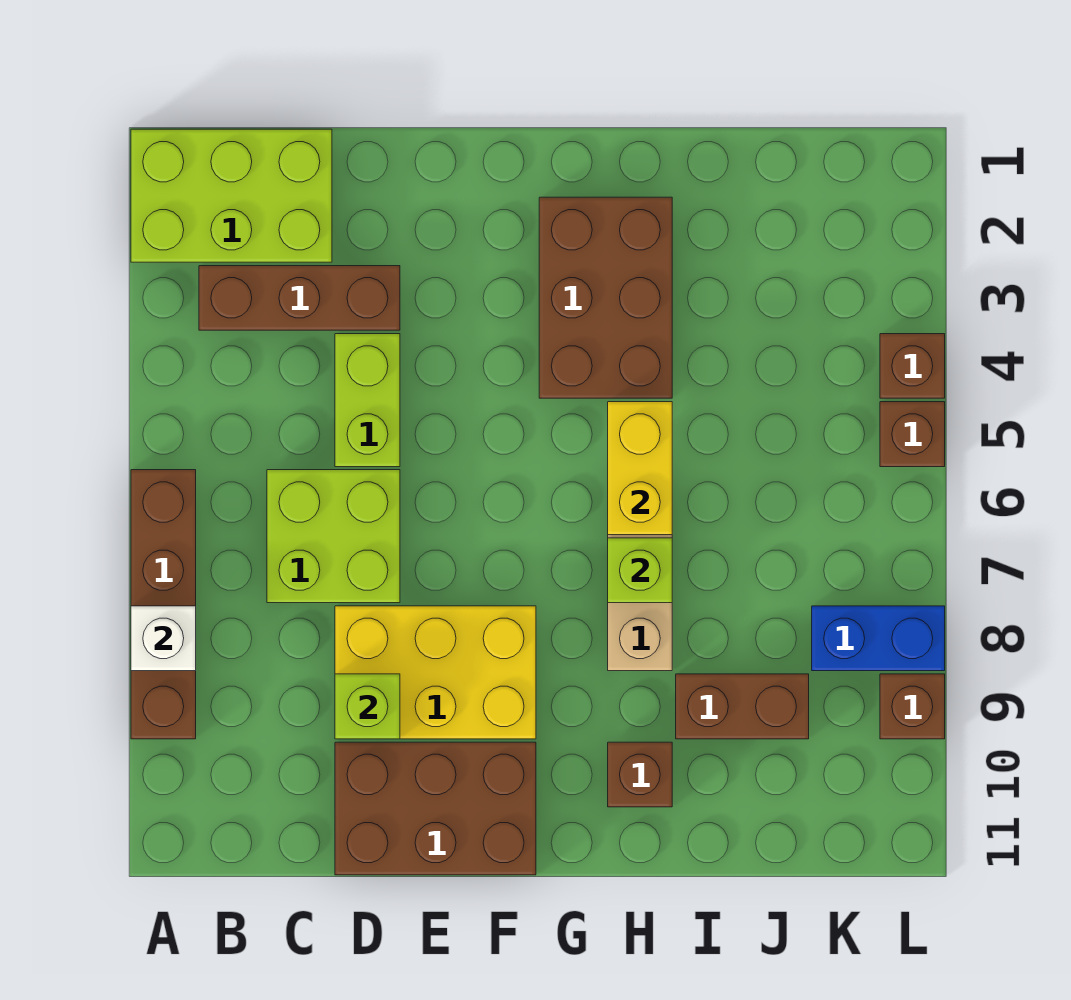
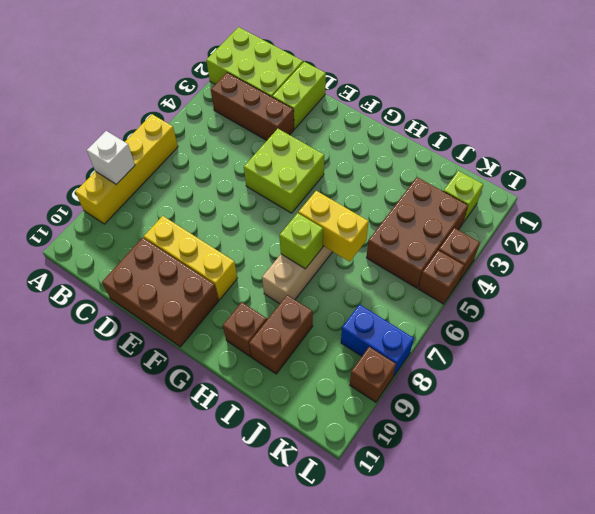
brown brick A6:A9 level 1 -> yellow brick A6:A9 level 1
lime brick C6:D7 level 1 -> lime brick E4:F5 level 1
lime brick D4:D5 level 1 -> lime brick D1:D2 level 1
yellow brick D8:F9 level 1 -> yellow brick D9:F9 level 1
lime brick D9 level 2 -> lime brick K2 level 1
brown brick G2:H4 level 1 -> brown brick J3:K5 level 1
yellow brick H5:H6 level 2 -> yellow brick H6:I6 level 2
brown brick I9:J9 level 1 -> brown brick I9:I10 level 1

